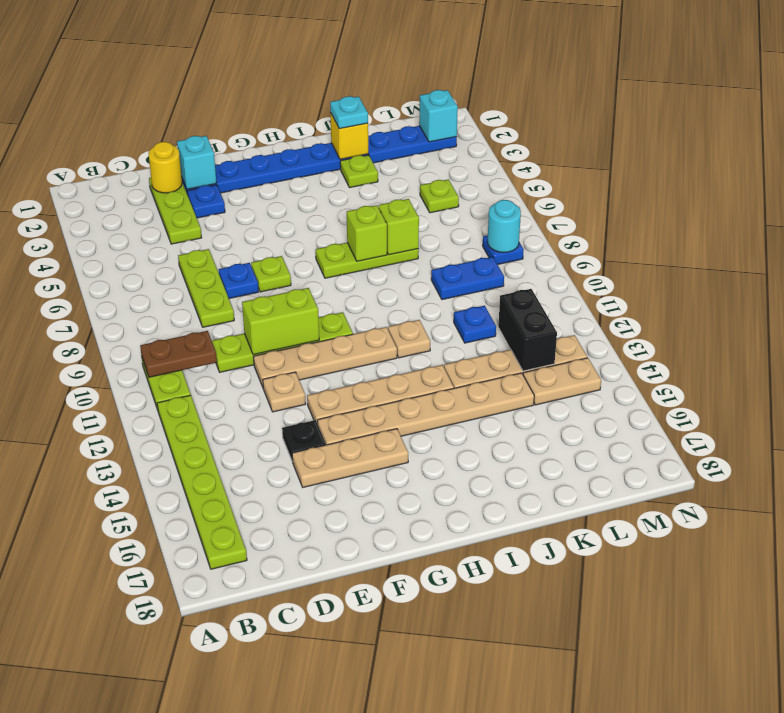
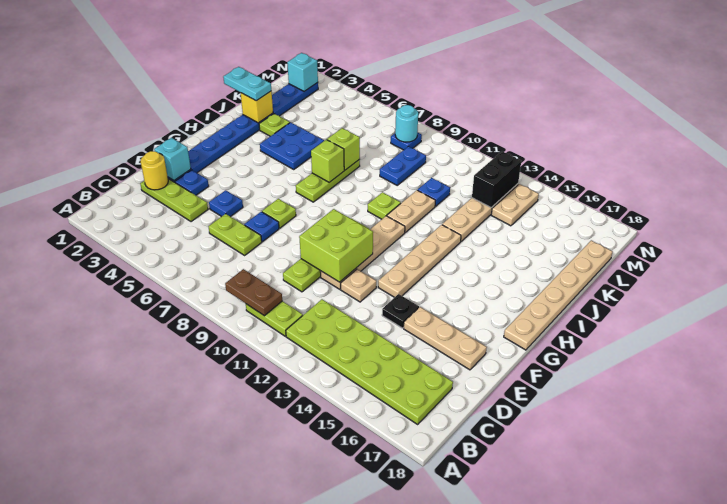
brown plate B10:C10 level 2 -> brown plate B9:B10 level 2
lime plate B12:B17 level 1 -> lime plate B12:C17 level 1
lime plate D6:D8 level 1 -> lime plate D6:D7 level 1
none -> blue plate E5 level 1
lime brick E10:F10 level 2 -> lime brick E10:F11 level 2
tan plate E15:G15 level 1 -> tan plate E15:E17 level 1
tan plate F14:K14 level 1 -> tan plate G18:L18 level 1
none -> blue plate I4:J5 level 1
tan plate I11 level 1 -> tan plate I11:J11 level 1
cyan plate J2 level 3 -> cyan plate J1:J2 level 3
lime plate L5 level 1 -> lime plate I10 level 1
black brick L12:L13 level 2 -> black brick L13:M13 level 2

